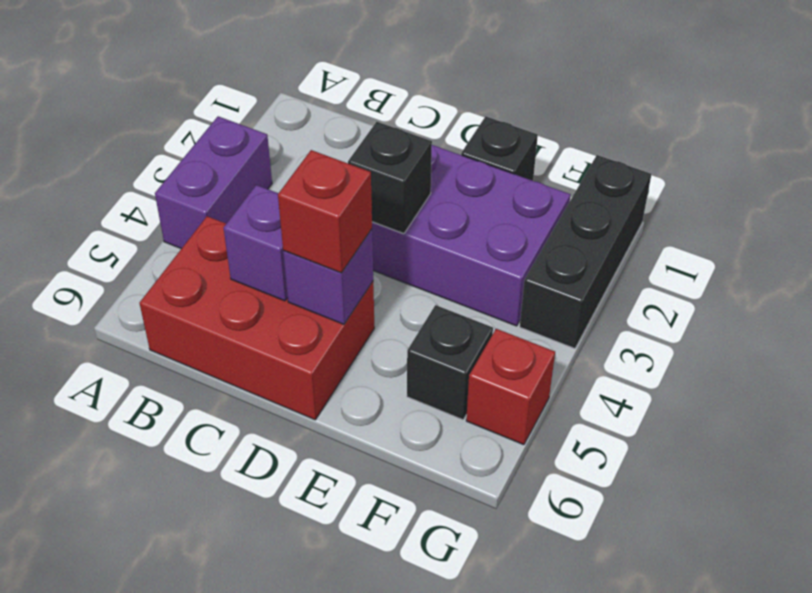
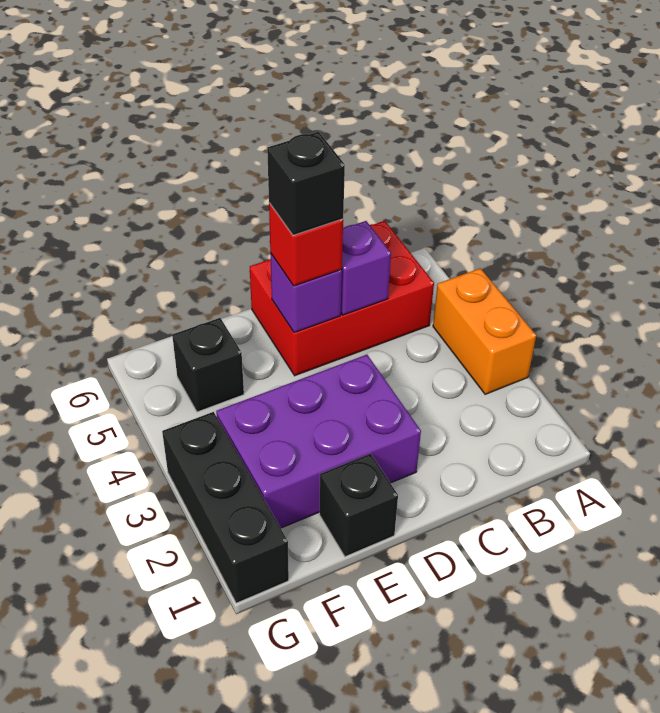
purple brick A3:A4 level 1 -> orange brick A3:A4 level 1
black brick D3 level 2 -> black brick D5 level 4
red brick G5 level 1 -> none

